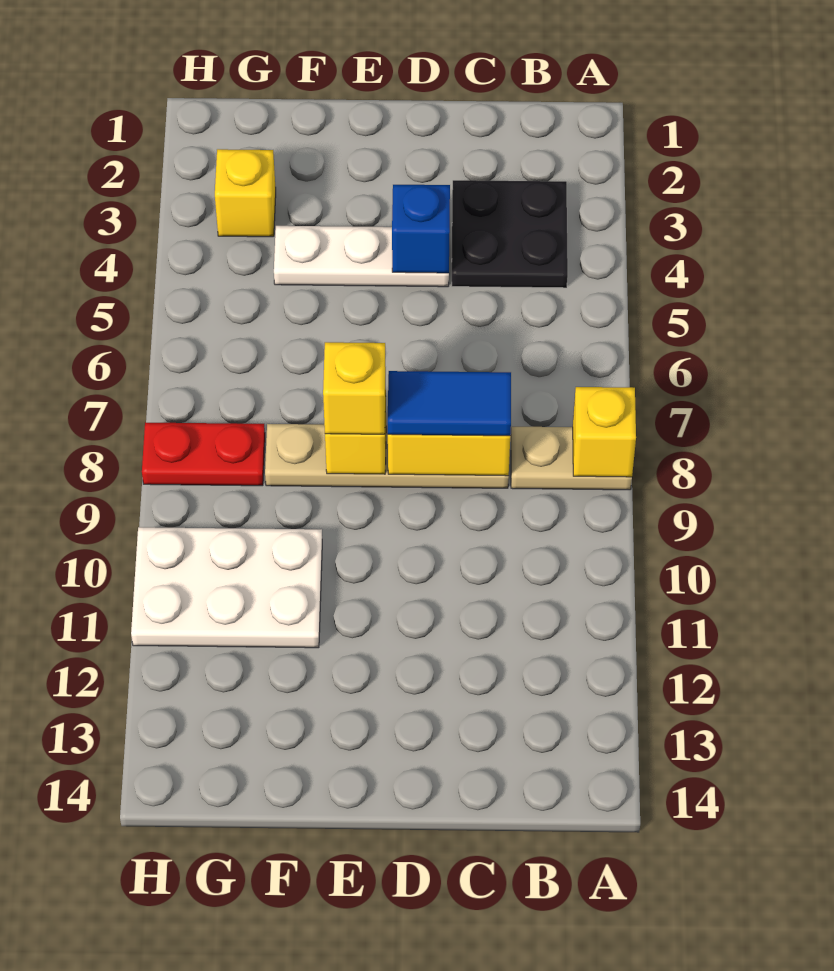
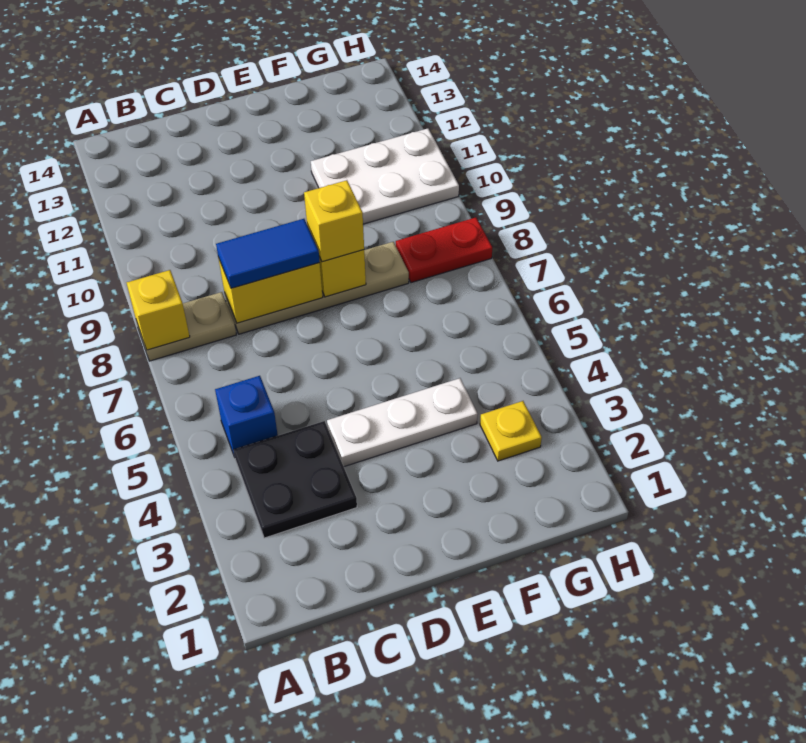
blue brick D4 level 2 -> blue brick B5 level 1
yellow brick G3 level 1 -> yellow plate G3 level 1

